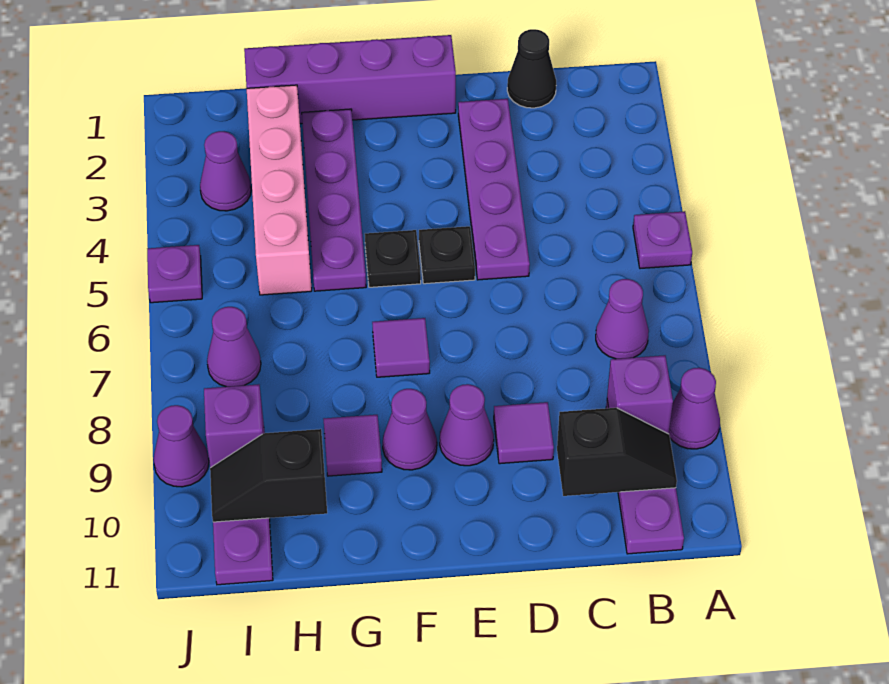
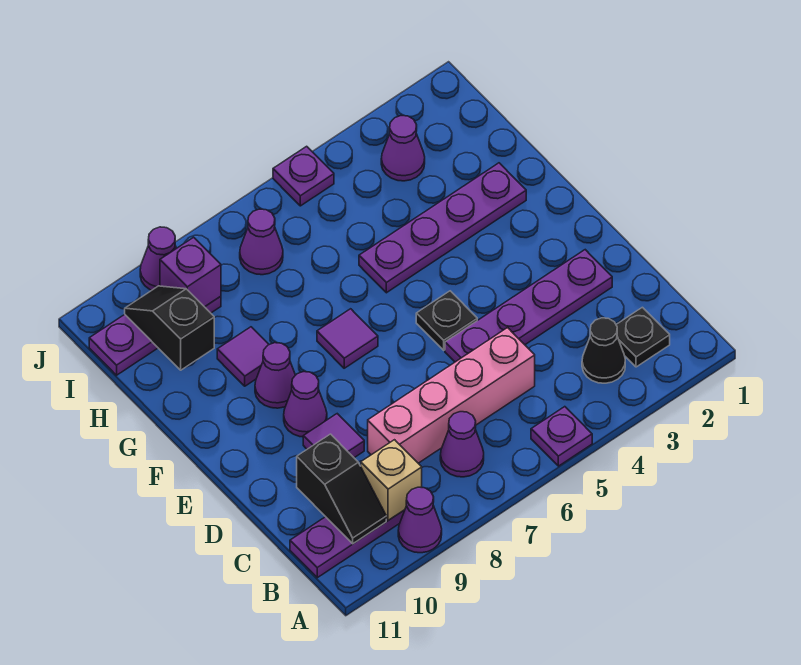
purple brick B9 level 2 -> tan brick B9 level 2
black cone C1 level 1 -> black cone B3 level 1
purple brick E1:H1 level 1 -> none
black plate F5 level 1 -> black plate B2 level 1
pink brick H2:H5 level 1 -> pink brick C5:C8 level 1

